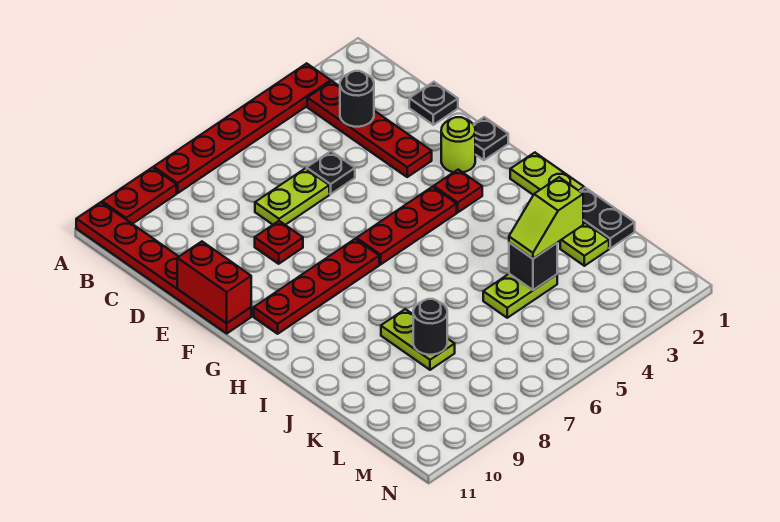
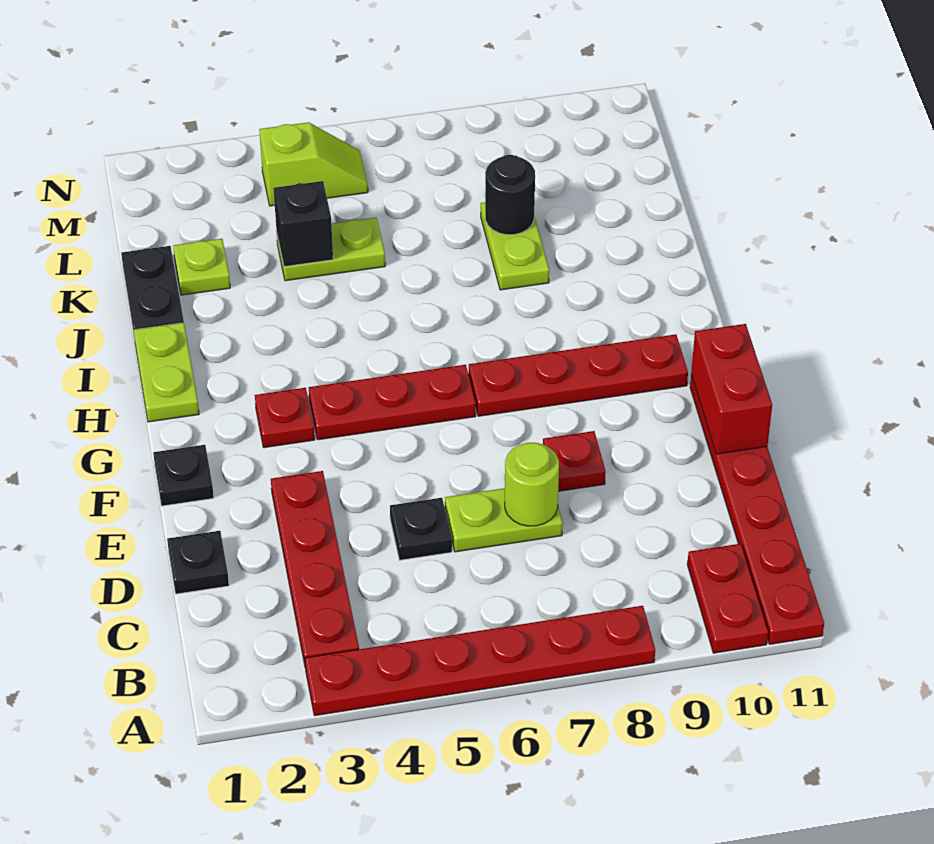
red plate A9:A10 level 1 -> red plate A10:B10 level 1
black round brick C3 level 2 -> none
lime round brick F2 level 1 -> lime round brick D7 level 2
lime slope K3:K4 level 3 top 3 -> lime slope M4:M5 level 1 top 4

